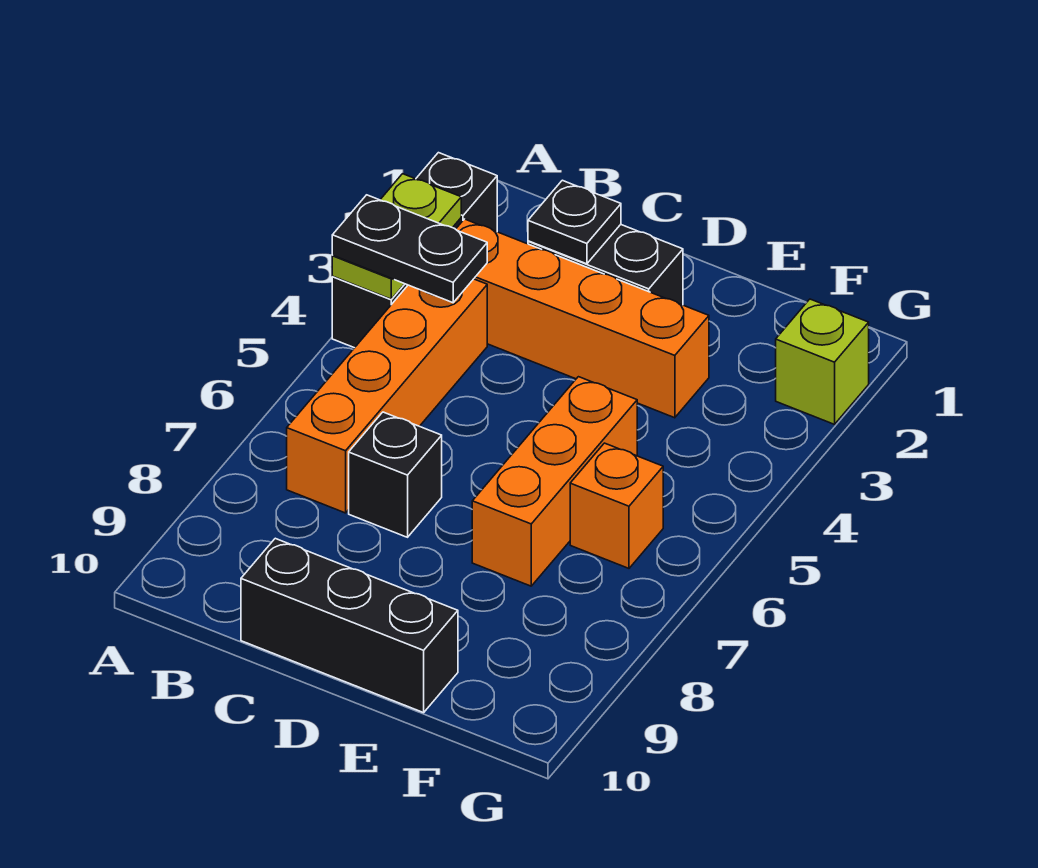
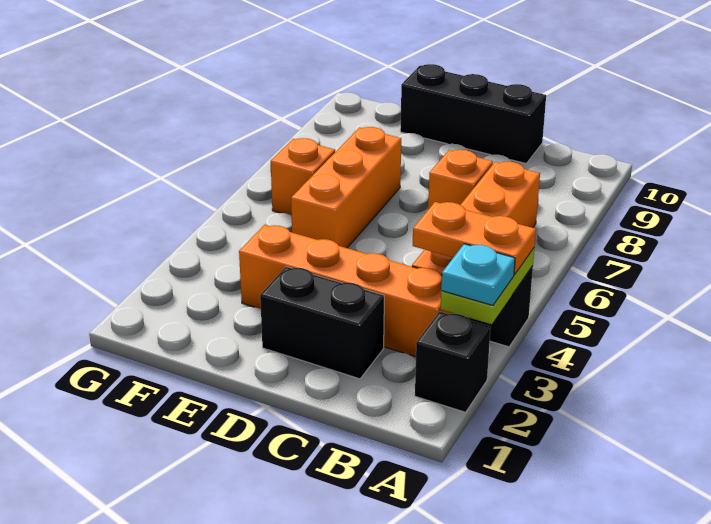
none -> cyan plate A3 level 3
black plate A4:B4 level 3 -> orange plate A4:B4 level 3
black plate C2 level 2 -> none
black brick C7 level 1 -> orange brick C7 level 1
lime brick G2 level 1 -> none

